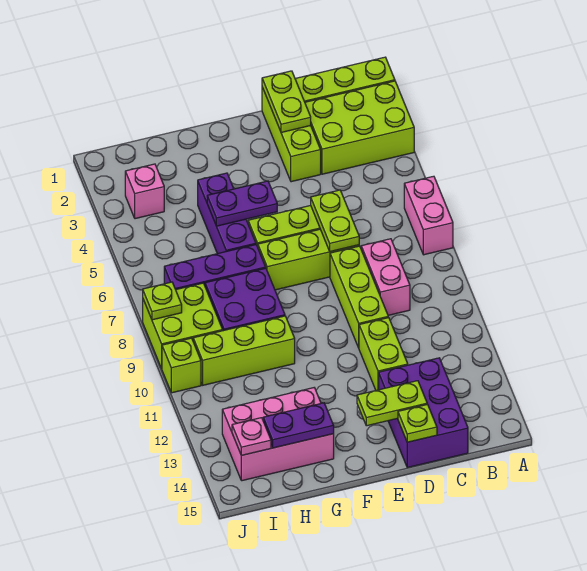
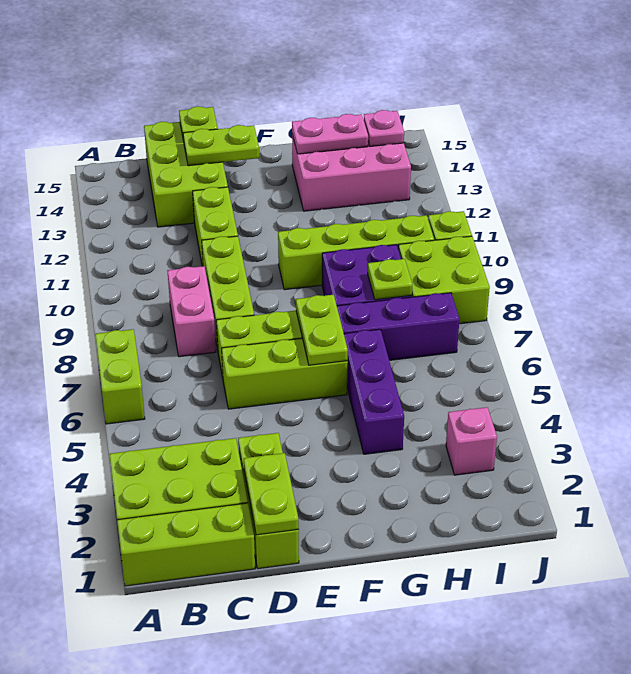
pink brick A6:A7 level 1 -> lime brick A6:A7 level 1
purple brick C13:D15 level 1 -> lime brick C13:D15 level 1
lime plate D6:D7 level 2 -> lime plate F6:F7 level 2
purple plate F5:G5 level 2 -> none
lime brick G10:I10 level 1 -> lime brick F10:I10 level 1
purple plate G14:H14 level 2 -> pink plate G14:H14 level 2
lime plate J8 level 2 -> lime plate H8 level 2

